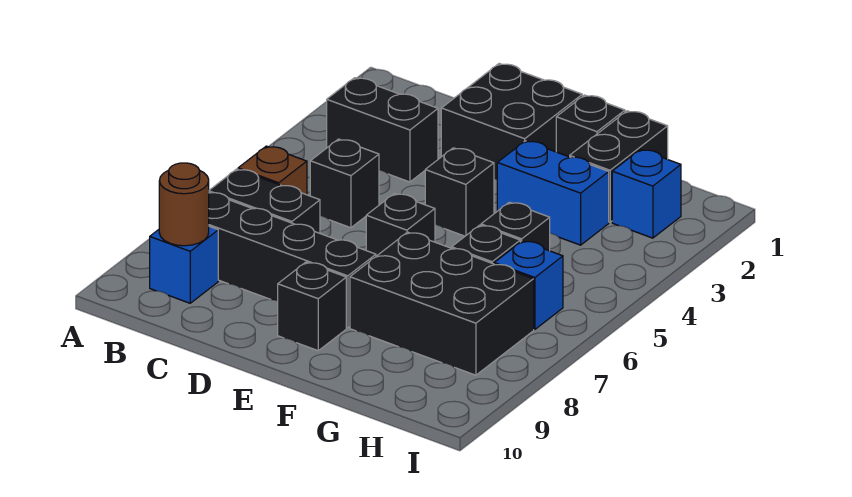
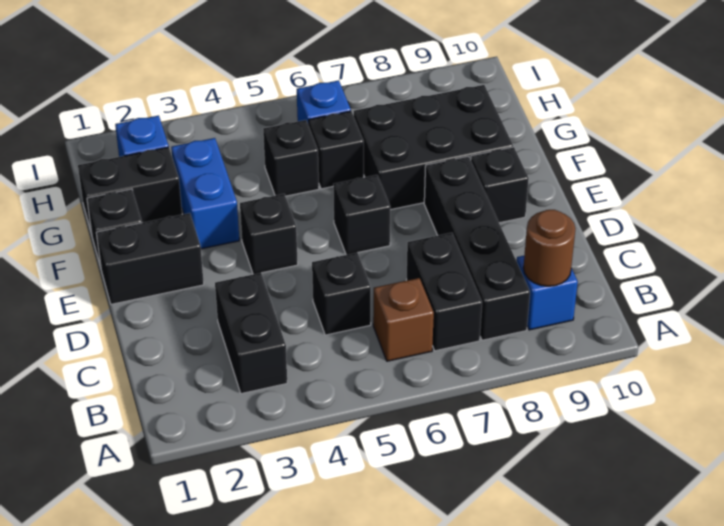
black brick D1:E2 level 1 -> black brick E1:E2 level 1
black brick F7:H8 level 1 -> black brick F7:G9 level 1

